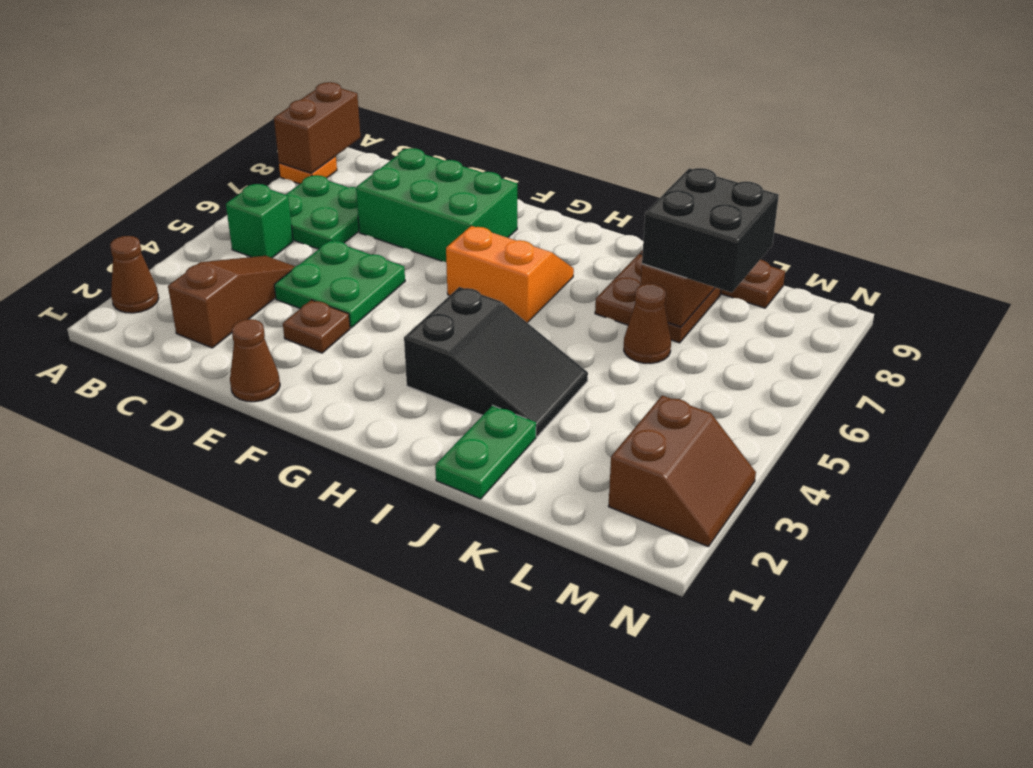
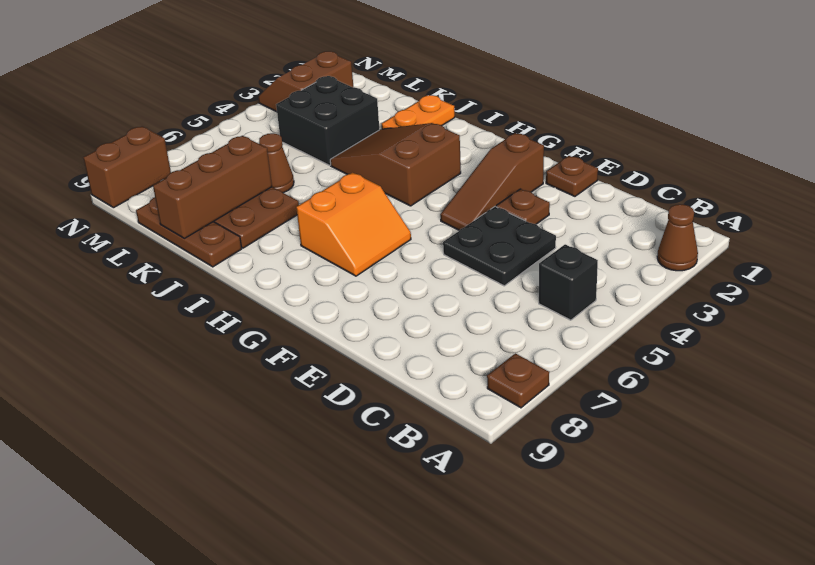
orange plate A8 level 1 -> brown plate A8 level 1
brown brick A8:A9 level 2 -> brown brick N8:N9 level 1
green brick B5 level 1 -> black brick B5 level 1
green plate B6:C7 level 1 -> none
brown slope C2:C4 level 1 top 2 -> brown slope F2:F4 level 1 top 2
green plate D4:E5 level 1 -> black plate D4:E5 level 1
green brick D7:F8 level 1 -> none
brown cone E1 level 1 -> brown plate E1 level 1
orange slope G6:H7 level 1 top 6 -> orange slope G6:H7 level 1 top H
black slope H3:J4 level 1 top H -> brown slope H3:J4 level 1 top H
green plate J1:J2 level 1 -> orange plate J1:J2 level 1
black brick K7:L8 level 3 -> black brick K3:L4 level 1

